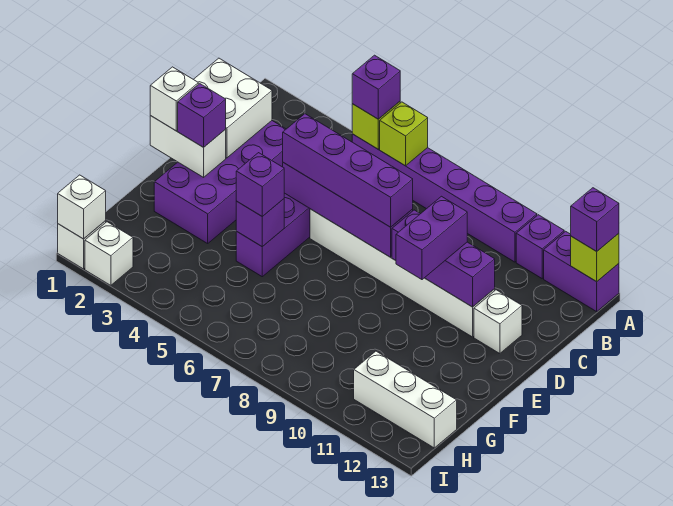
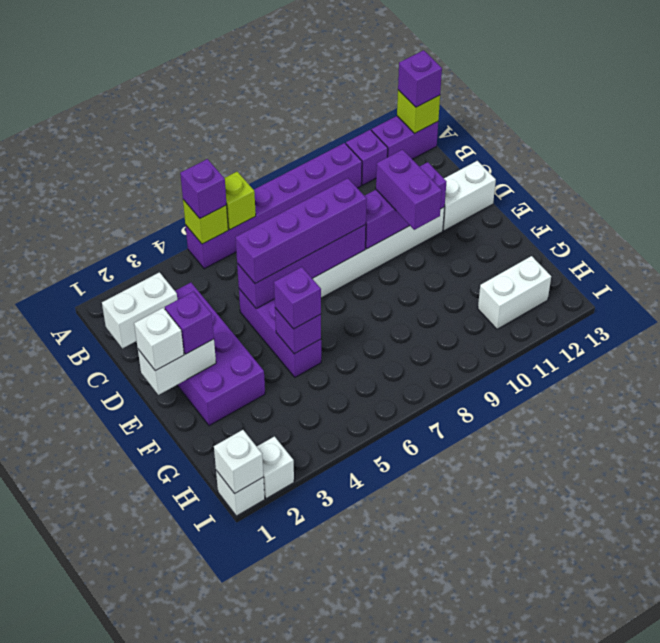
white brick C1:D2 level 2 -> white brick C1:C2 level 2
white brick D12 level 1 -> white brick D12:D13 level 1
white brick H11:H13 level 1 -> white brick H11:H12 level 1

